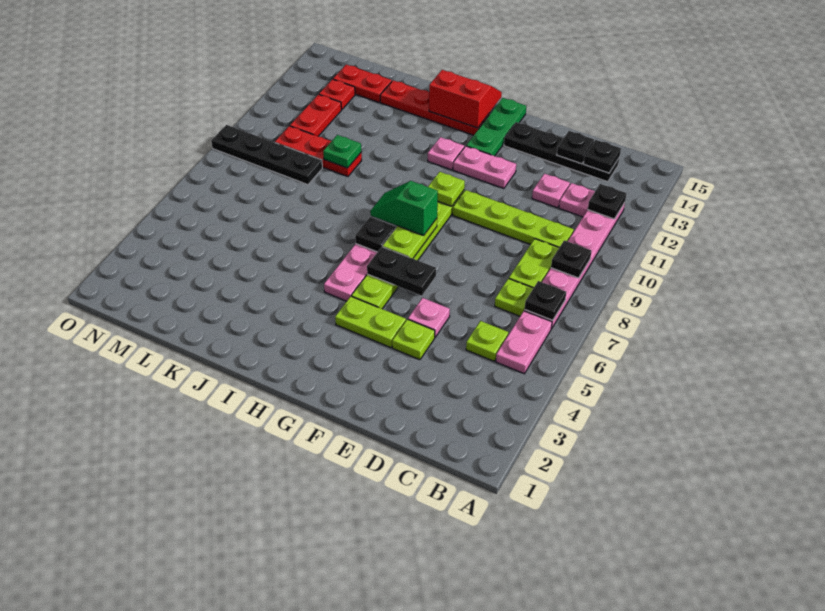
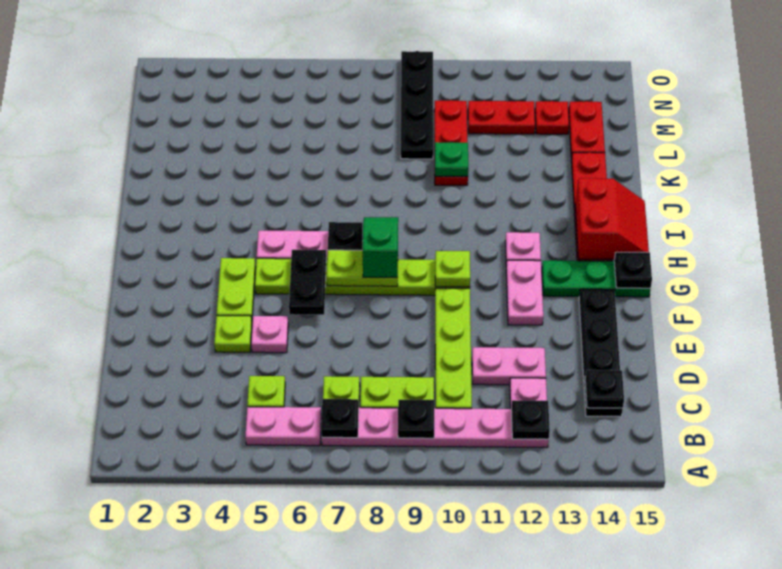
pink plate D12 level 1 -> pink plate D11:D12 level 1
black plate D14 level 2 -> black plate G15 level 2

